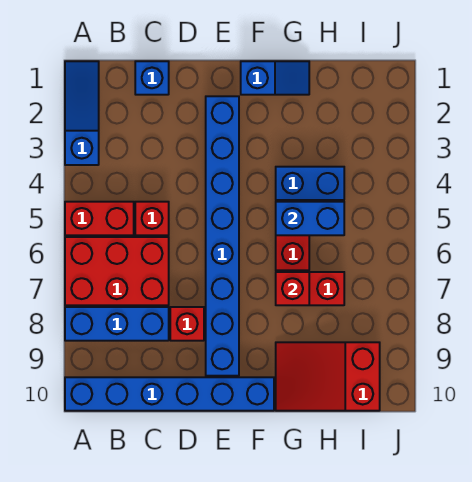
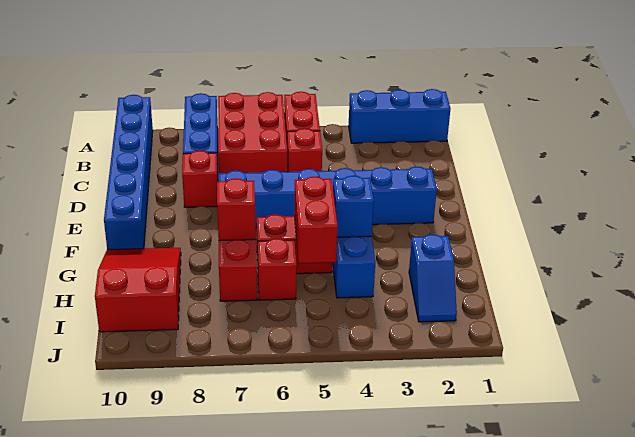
blue slope A1:A3 level 1 top 3 -> blue brick A1:A3 level 1
blue brick C1 level 1 -> blue brick G4 level 2
blue brick E2:E9 level 1 -> blue brick E2:E7 level 1
blue slope F1:G1 level 1 top F -> blue slope H2:I2 level 1 top H
blue brick G5:H5 level 2 -> red brick G5:H5 level 2
none -> red brick H6 level 1

